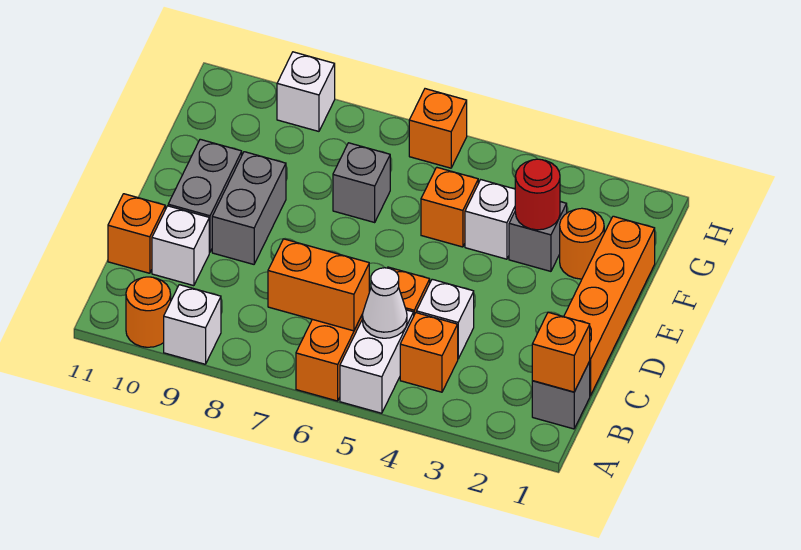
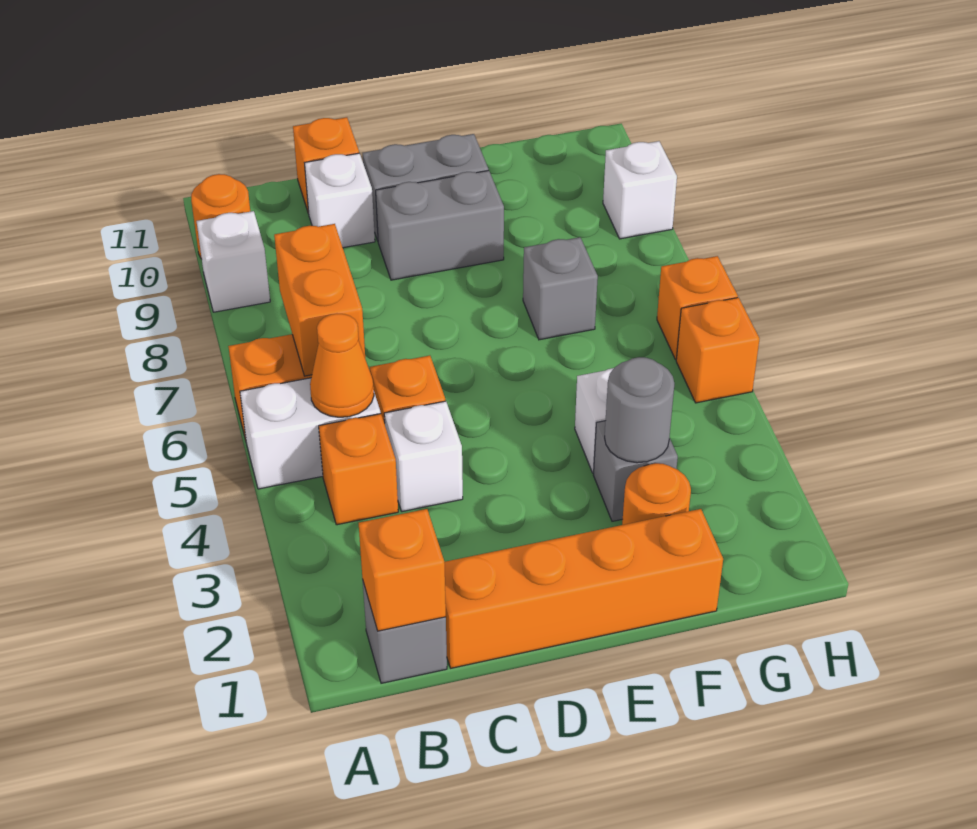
white cone B5 level 2 -> orange cone B5 level 2
red round brick F3 level 2 -> grey round brick F3 level 2
orange brick F5 level 1 -> orange brick H5 level 1

